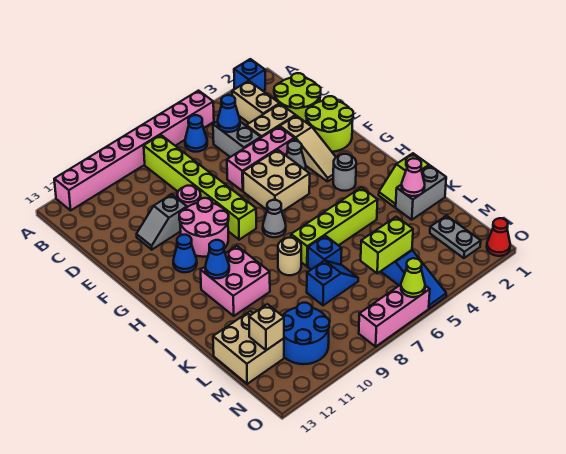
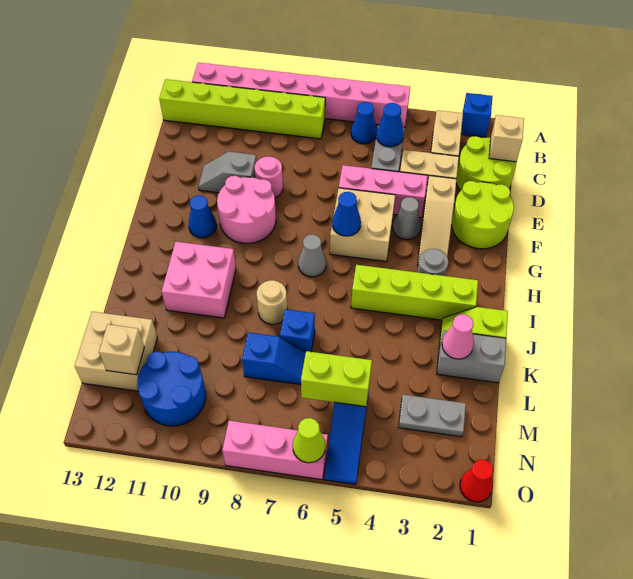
lime brick B8:G8 level 1 -> lime brick B8:B13 level 1
none -> tan brick C1 level 2
blue cone I11 level 2 -> blue cone G6 level 2
lime brick J4:J7 level 1 -> lime brick I2:I5 level 1
grey plate M2:N2 level 1 -> grey plate M2:M3 level 1

